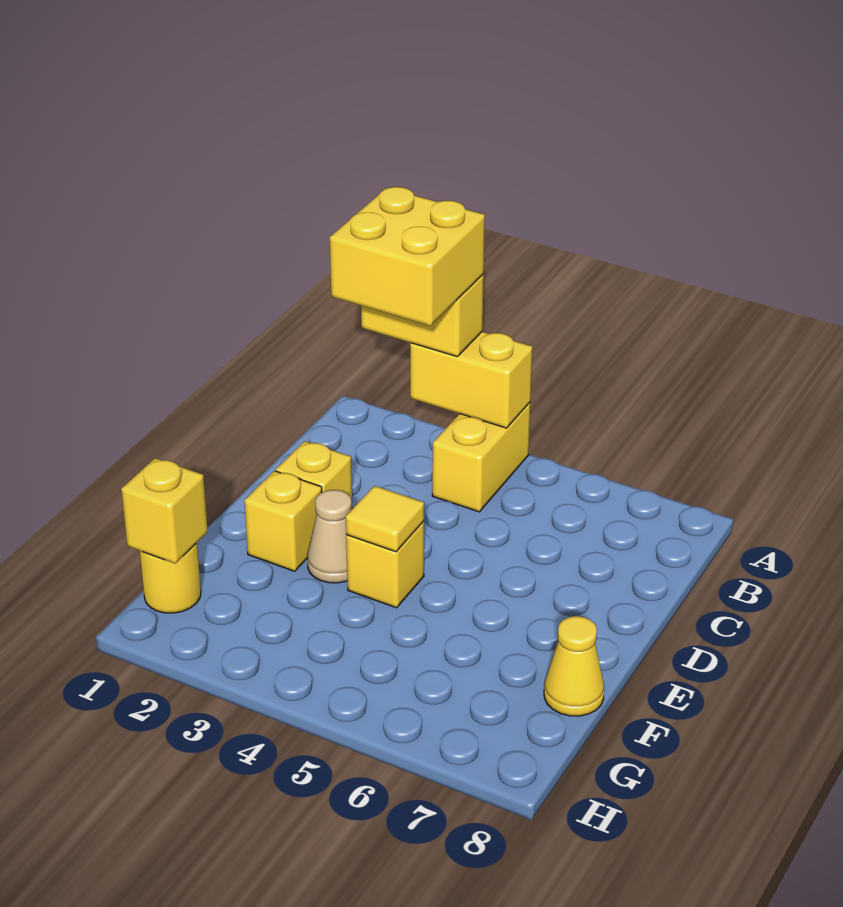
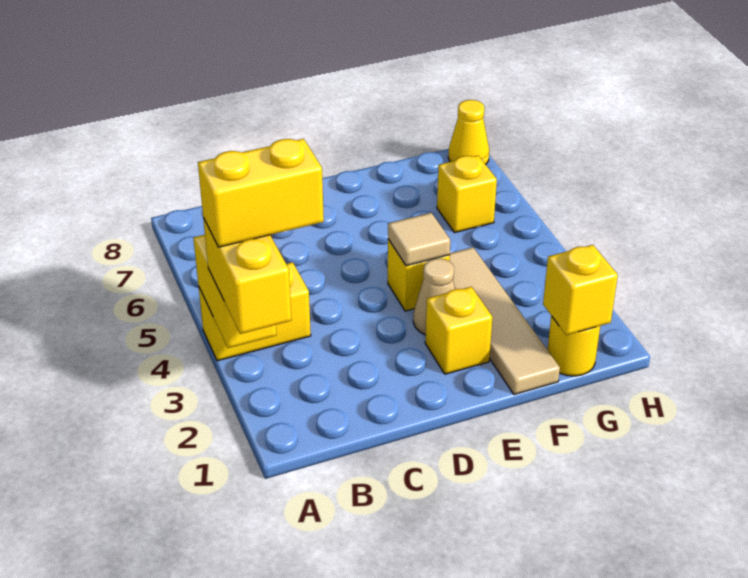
yellow brick A2:B3 level 4 -> yellow brick A3:B3 level 4
yellow brick D2 level 1 -> yellow brick G6 level 1
yellow tile E4 level 2 -> tan tile E4 level 2
none -> tan tile F1:F4 level 1
yellow cone F8 level 1 -> yellow cone H8 level 1

